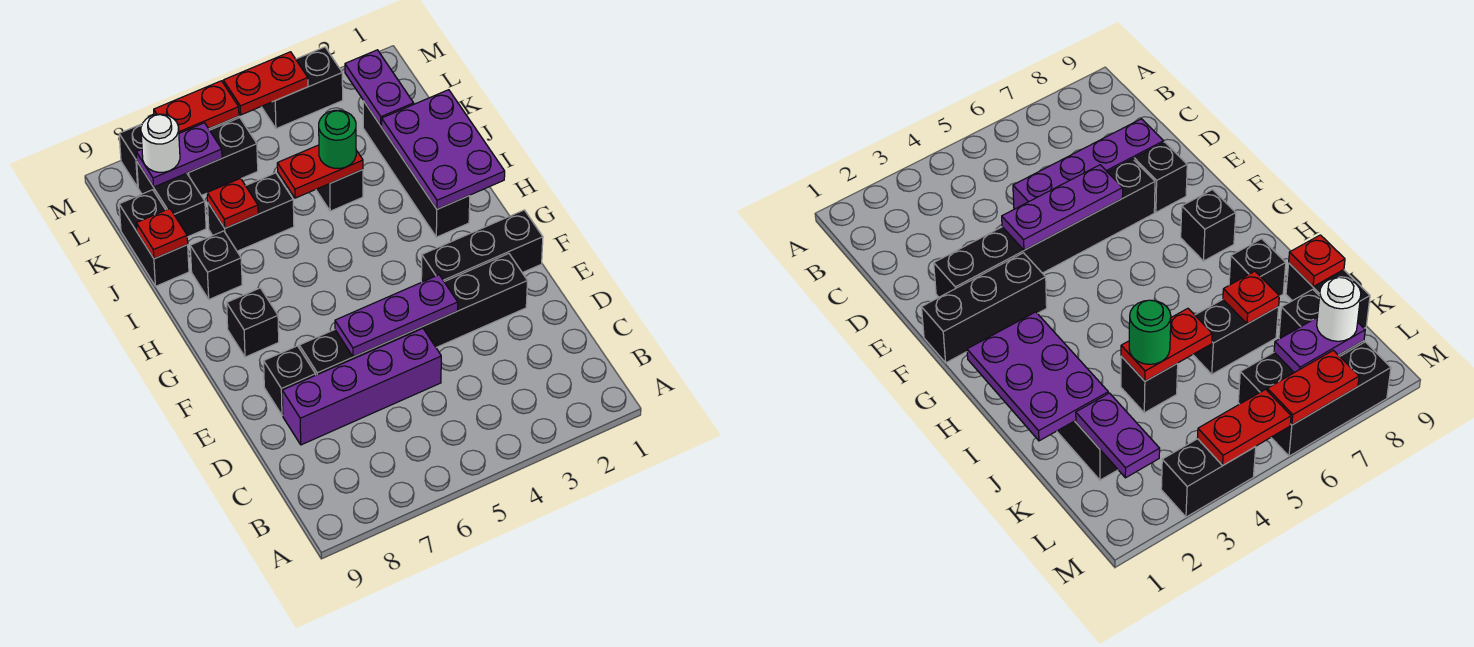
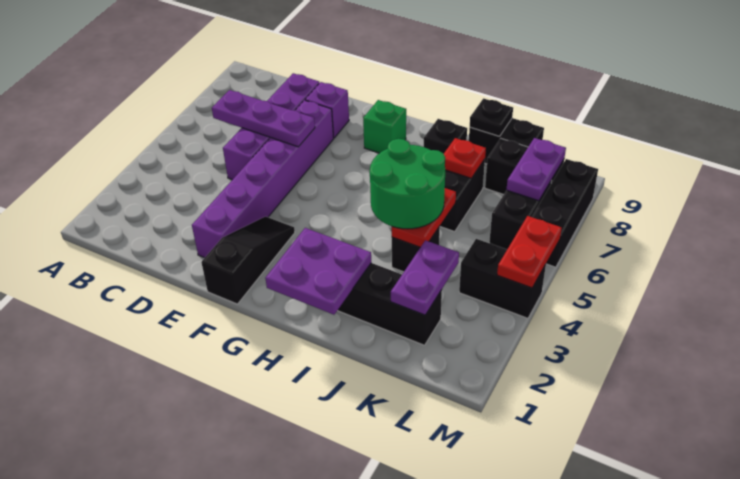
black brick E2:E7 level 1 -> purple brick E2:E7 level 1
purple plate E4:E6 level 2 -> purple plate C6:E6 level 2
black brick E8 level 1 -> purple brick E8 level 1
black brick F1:F3 level 1 -> black slope F1:F3 level 1 top 1
black brick G8 level 1 -> green brick G8 level 1
purple plate H1:J2 level 2 -> purple plate H1:I2 level 2
green round brick J4 level 3 -> green round brick I4:J5 level 3
red plate J9 level 2 -> black plate J9 level 2
purple plate K2:L2 level 2 -> purple plate K2:K3 level 2
white round brick L8 level 3 -> none
black brick M3:M4 level 1 -> black brick L4:M4 level 1
red plate M6:M7 level 2 -> none

